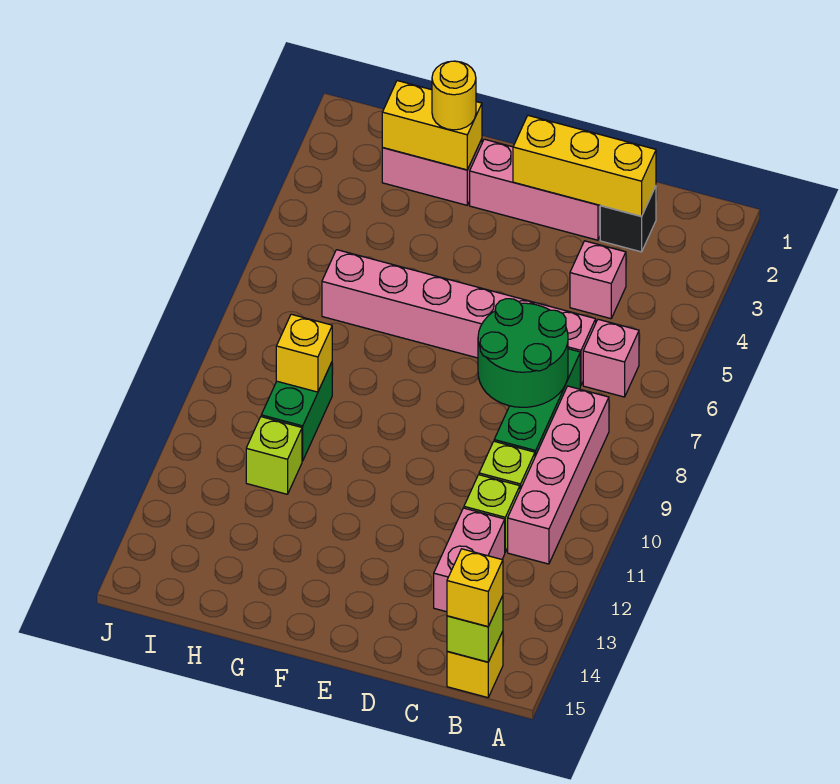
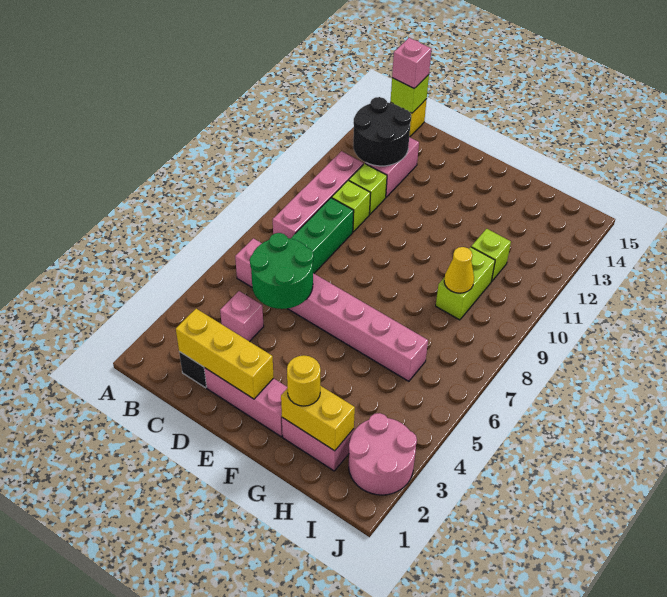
none -> black round brick B12:C13 level 2
yellow brick B15 level 3 -> pink brick B15 level 3
green round brick C7:D8 level 2 -> green round brick C5:D6 level 2
green brick H9:H10 level 1 -> lime brick H9:H10 level 1
yellow brick H9 level 2 -> yellow cone H9 level 2
none -> pink round brick I2:J3 level 1

